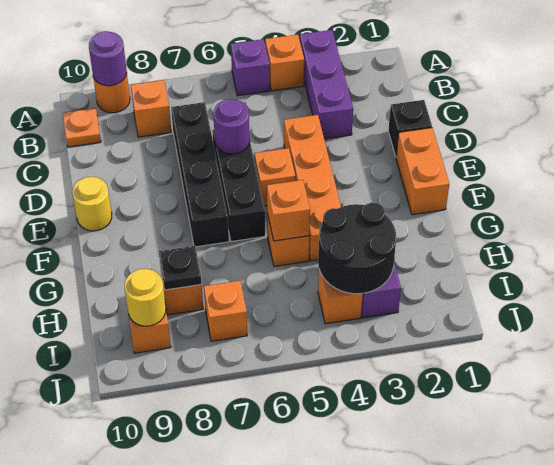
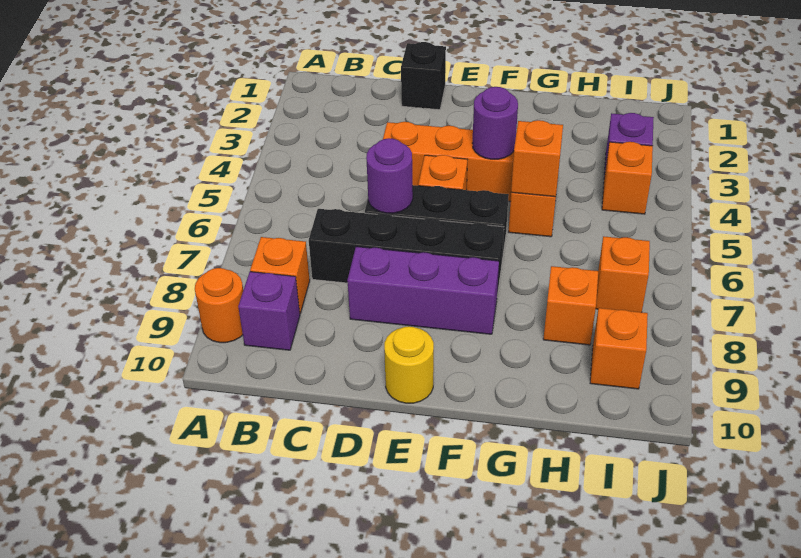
purple brick A3:C3 level 1 -> purple brick D8:F8 level 1
orange brick A4 level 1 -> none
purple brick A5 level 1 -> purple brick B9 level 1
purple round brick A9 level 2 -> purple round brick F4 level 2
orange plate B10 level 1 -> none
orange brick E1:F1 level 1 -> none
black round brick H3:I4 level 2 -> none
black plate H8 level 2 -> none
yellow round brick I9 level 2 -> none

